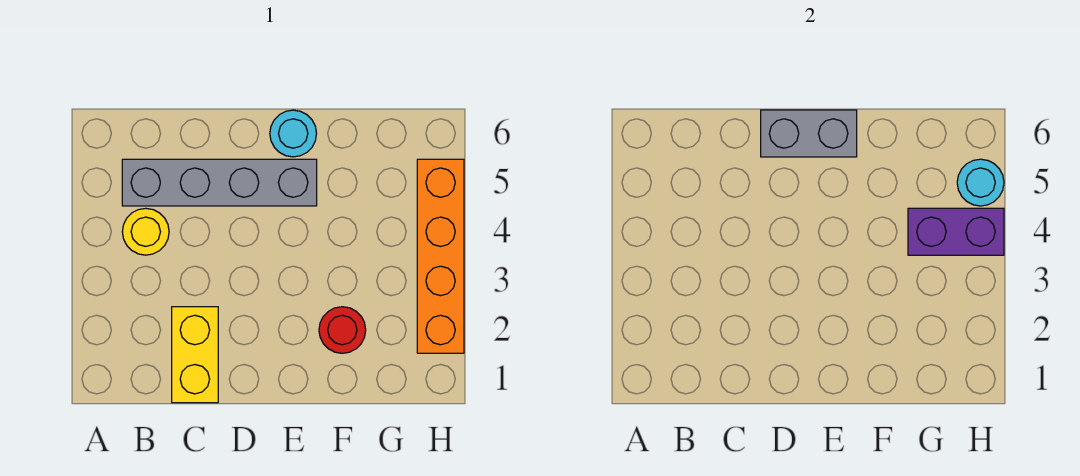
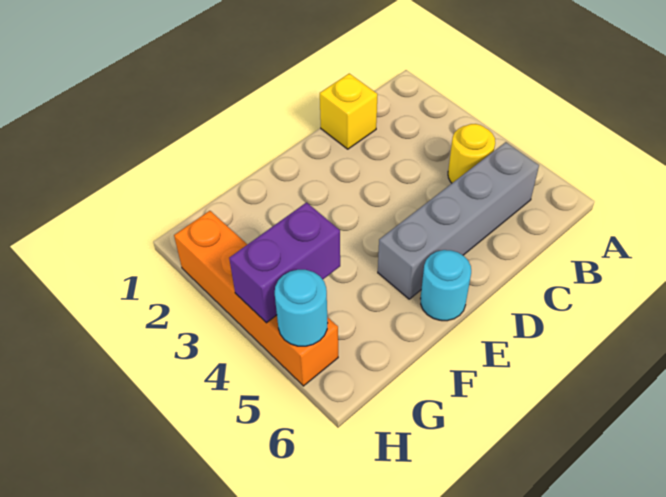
yellow brick C1:C2 level 1 -> yellow brick C1 level 1
grey brick D6:E6 level 2 -> none
red round brick F2 level 1 -> none

